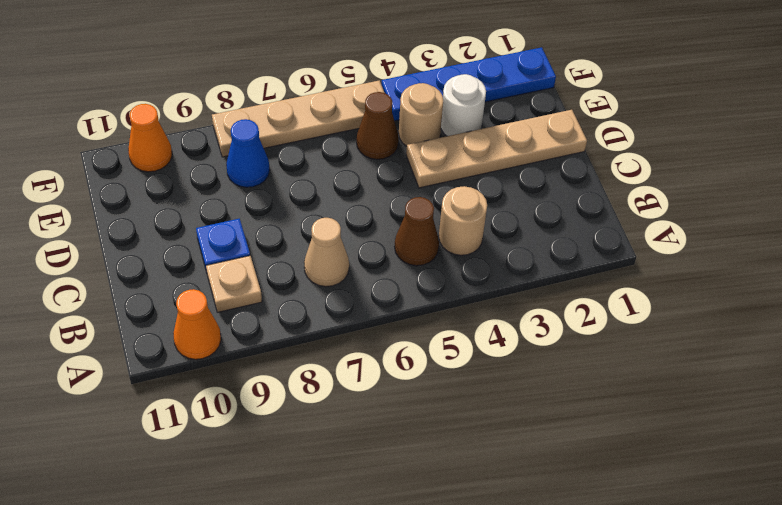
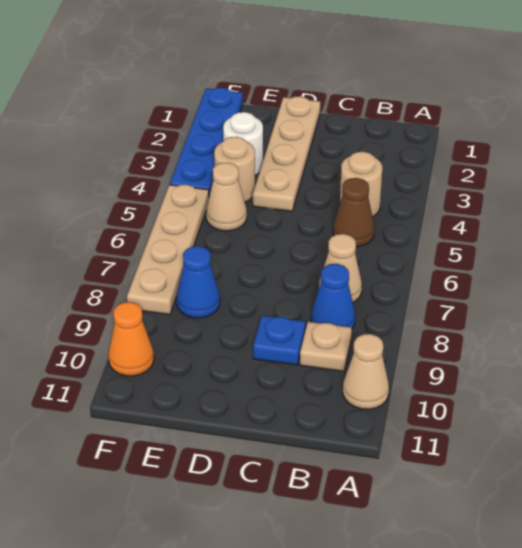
orange cone A10 level 1 -> tan cone A10 level 1
none -> blue cone B8 level 1
brown cone E5 level 1 -> tan cone E5 level 1

